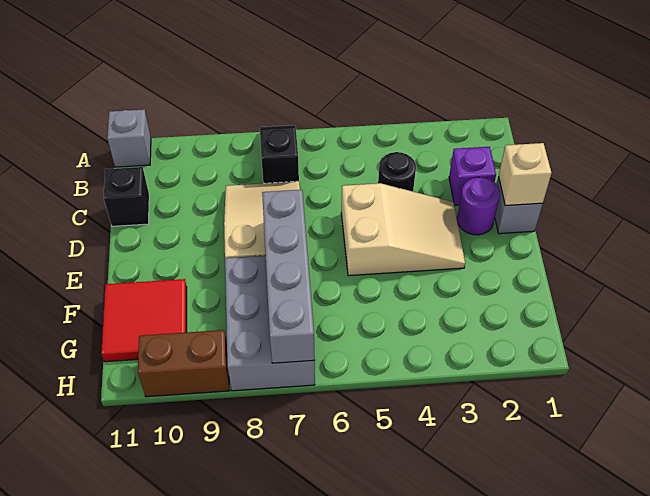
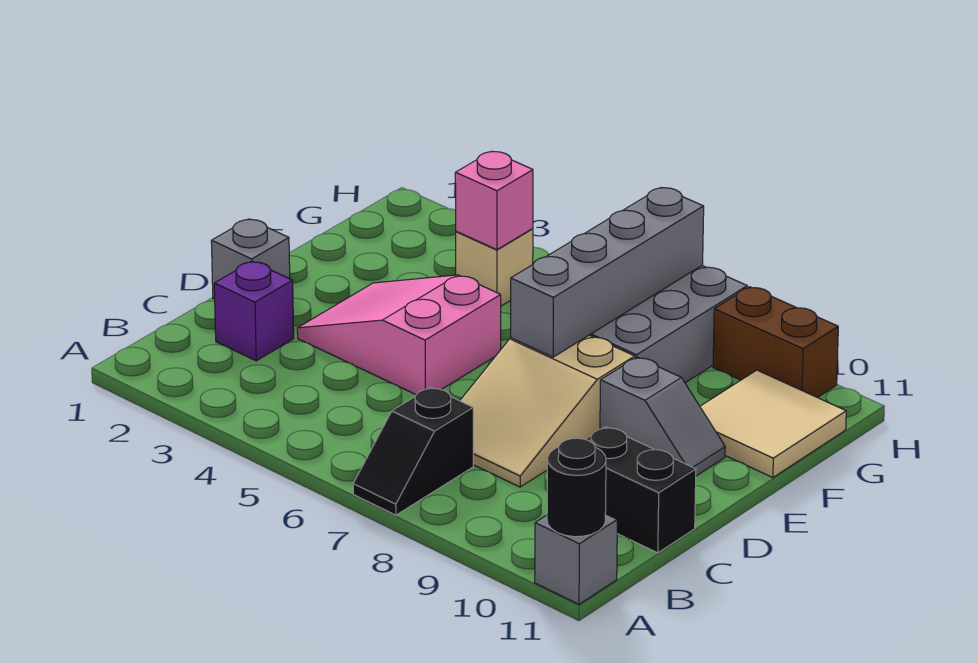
black round brick C4 level 1 -> black round brick A11 level 2
black brick C11 level 1 -> black brick C10:C11 level 1
tan brick D1 level 2 -> tan brick G4 level 1
purple round brick D2 level 1 -> none
tan slope D3:E5 level 1 top 5 -> pink slope D3:E5 level 1 top 5
none -> grey slope E9:E10 level 1 top 9
red tile F10:G11 level 1 -> tan tile F10:G11 level 1
none -> pink brick G4 level 2

